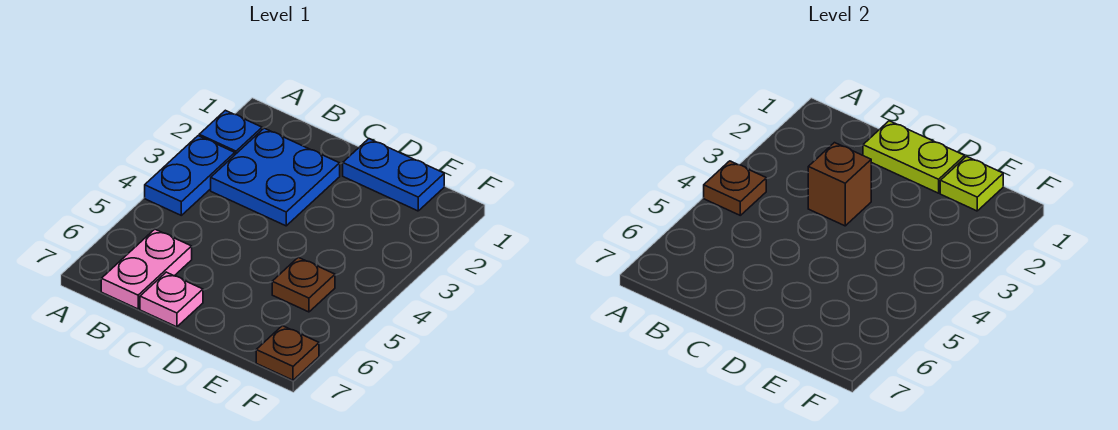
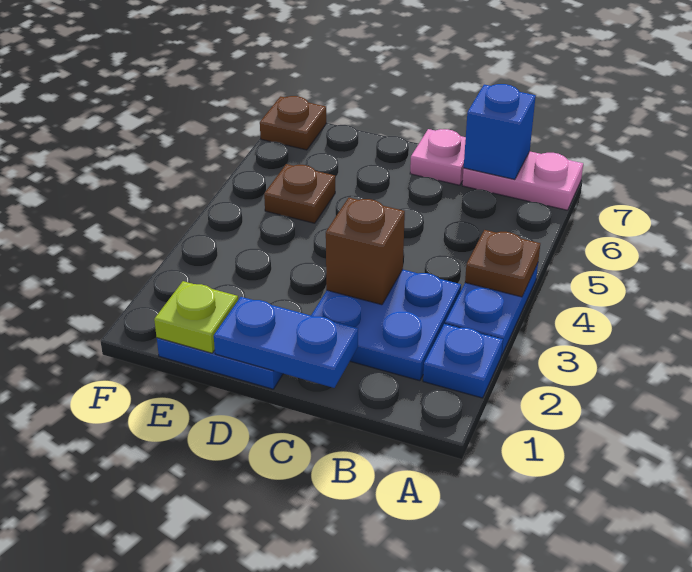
pink plate B6:B7 level 1 -> pink plate A7:B7 level 1
none -> blue brick B7 level 2
lime plate C1:D1 level 2 -> blue plate C1:D1 level 2

